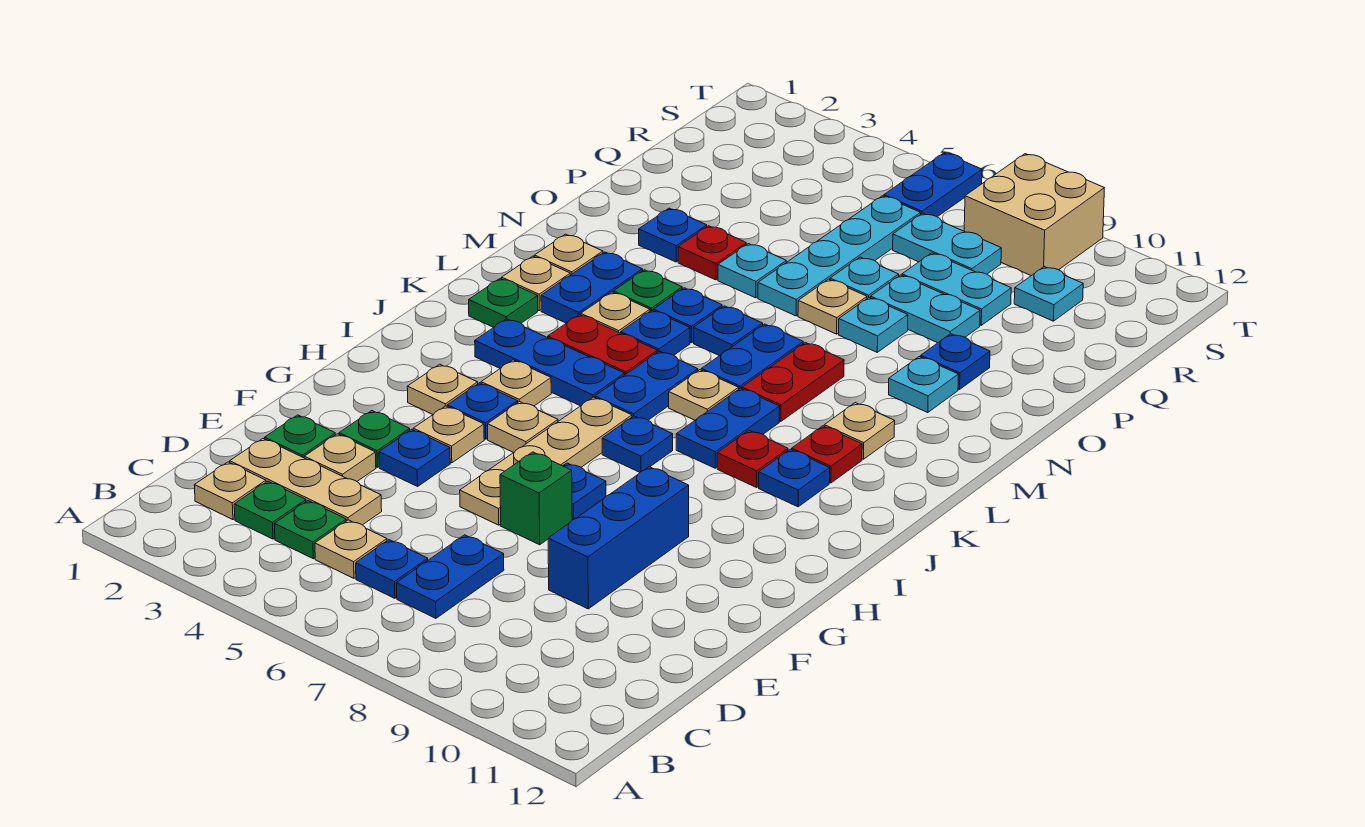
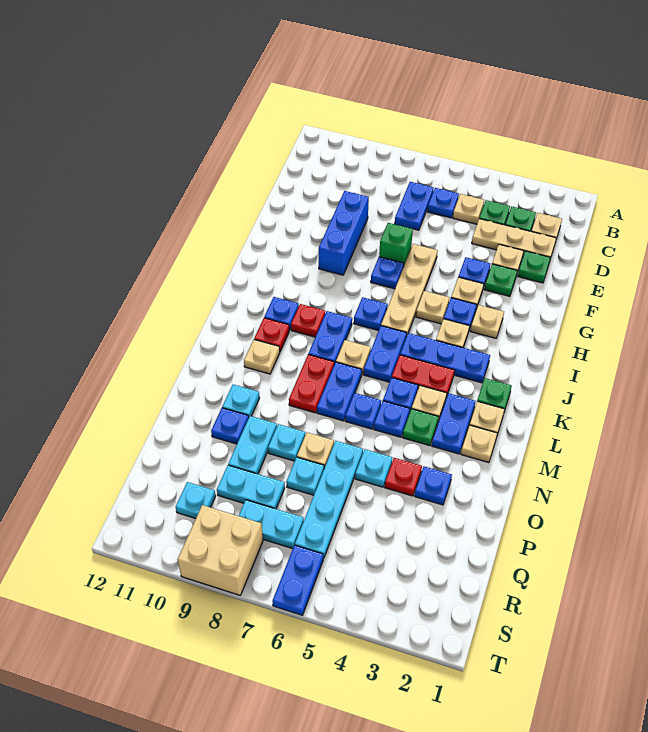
cyan plate P8:P9 level 1 -> cyan plate O9:P9 level 1

